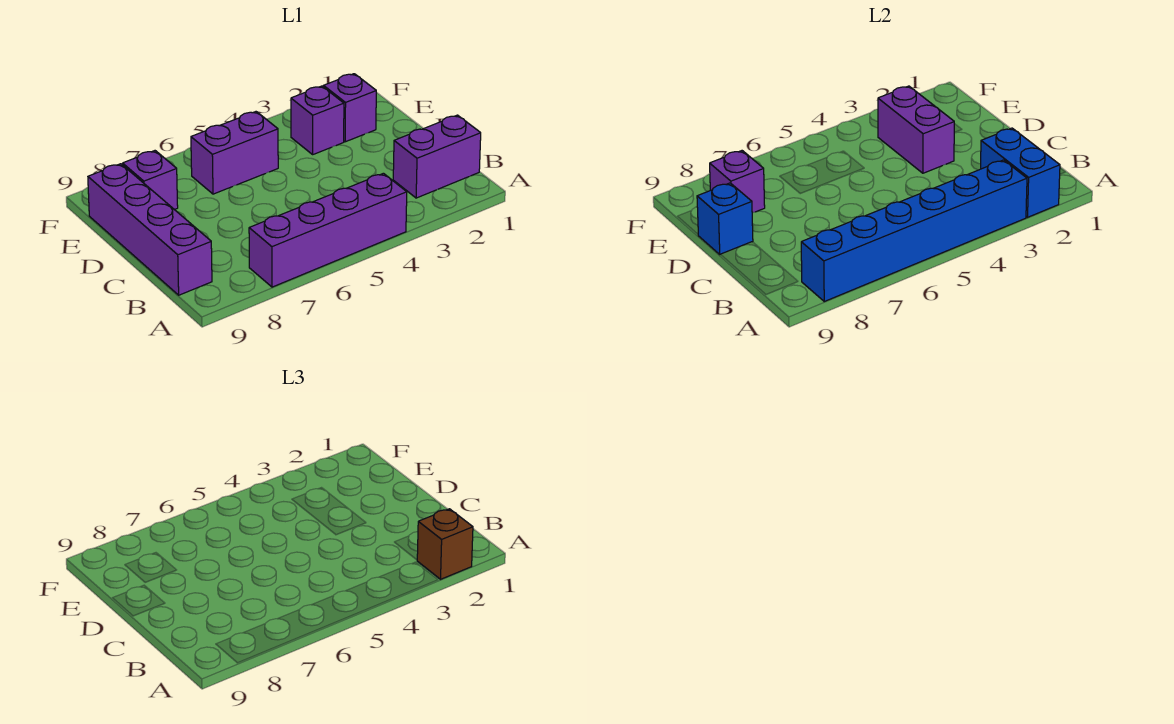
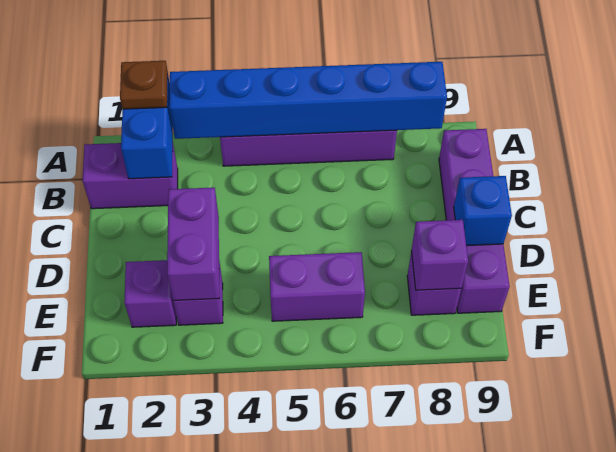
brown brick A2 level 3 -> brown plate A2 level 3

